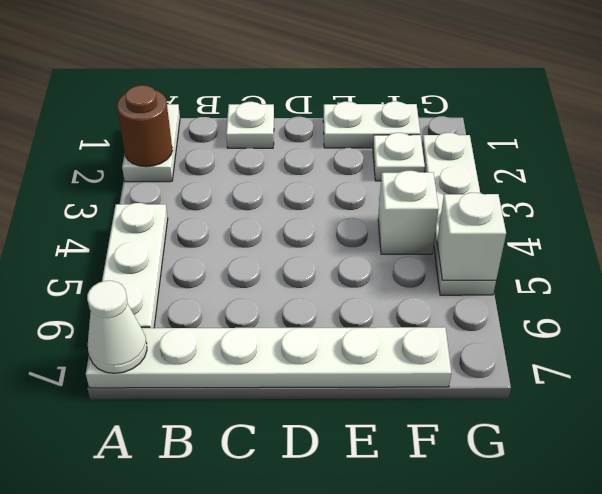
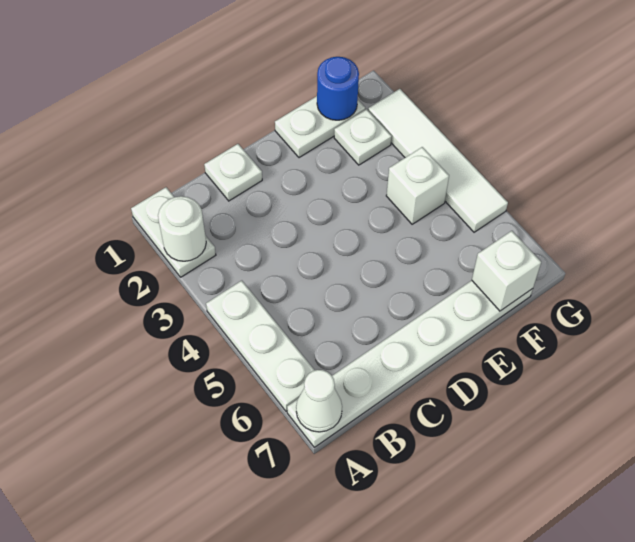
brown round brick A2 level 2 -> white round brick A2 level 2
none -> blue round brick F1 level 2
white plate G2:G5 level 1 -> white tile G2:G5 level 1
white brick G5 level 2 -> white brick F7 level 2

